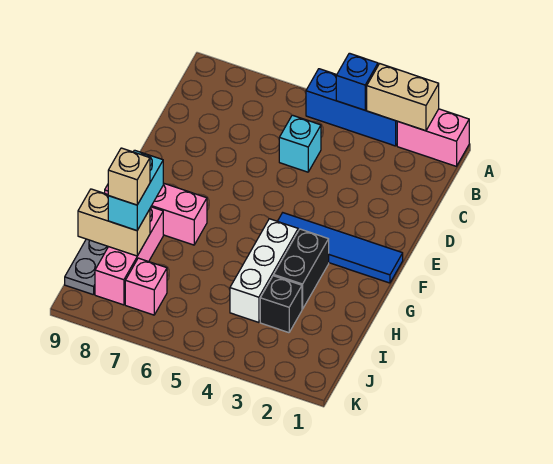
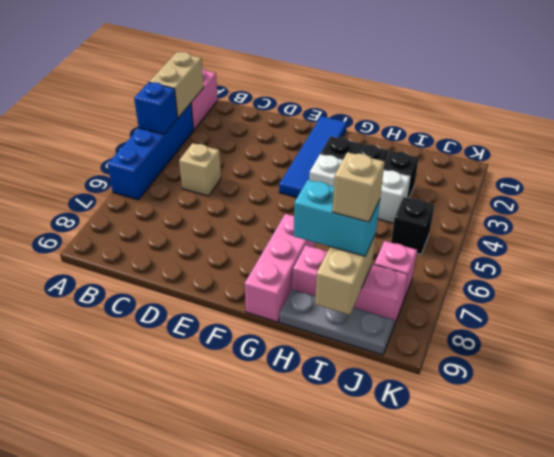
blue brick A3:A5 level 1 -> blue brick A3:A6 level 1
cyan brick C5 level 1 -> tan brick C5 level 1
none -> black brick J5 level 1

